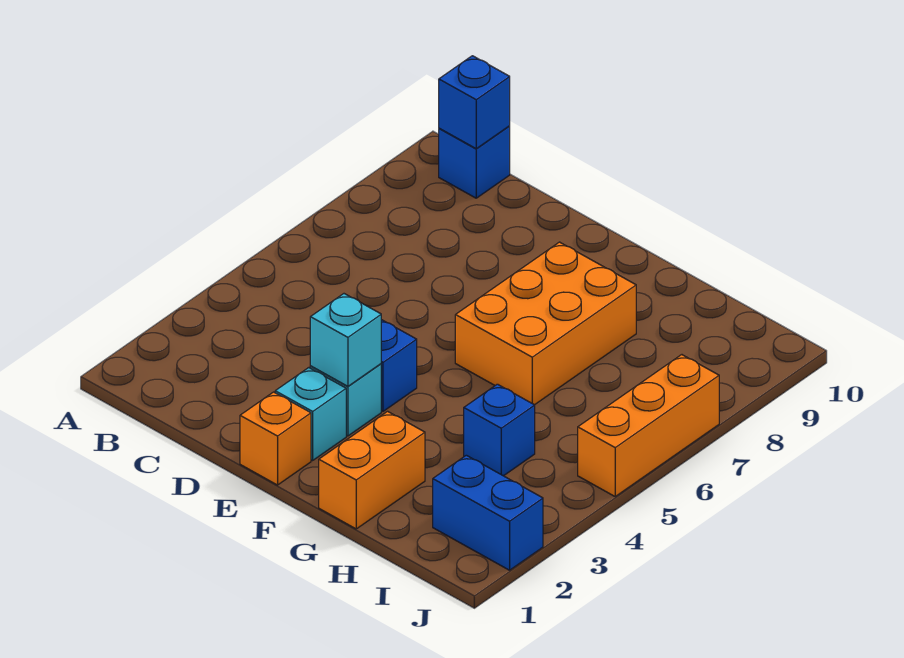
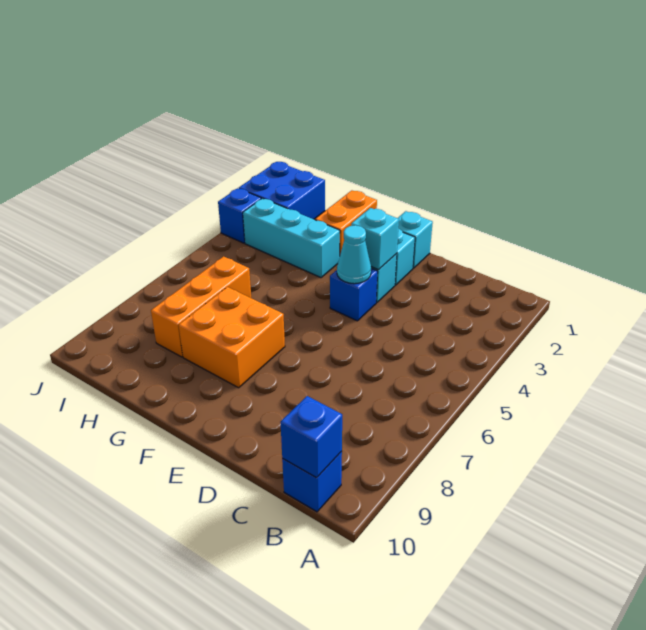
orange brick E1 level 1 -> cyan brick E1 level 1
none -> cyan cone E4 level 2
orange brick F6:G8 level 1 -> orange brick F7:G8 level 1
none -> cyan brick G3:I3 level 1
blue brick H4 level 1 -> blue brick J3 level 1
blue brick I2:J2 level 1 -> blue brick I1:J2 level 1
orange brick J5:J7 level 1 -> orange brick H6:H8 level 1

